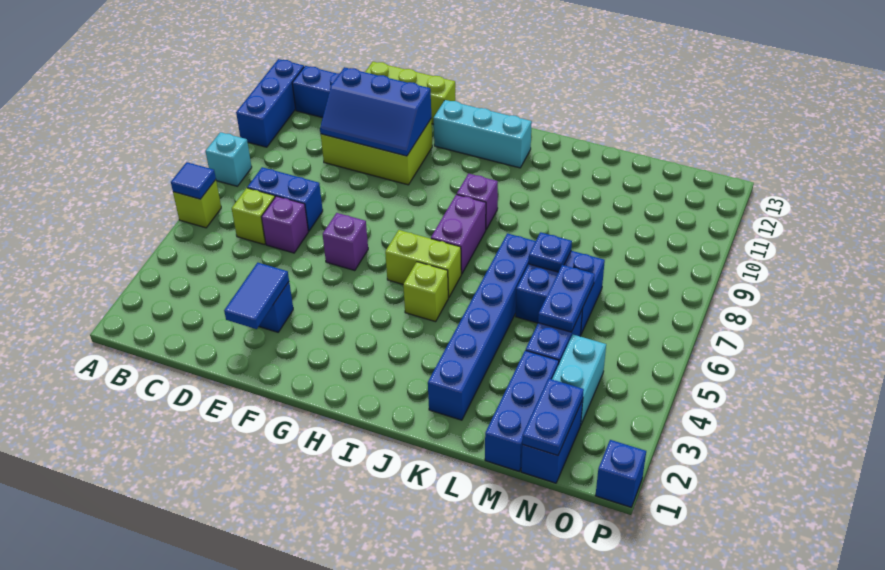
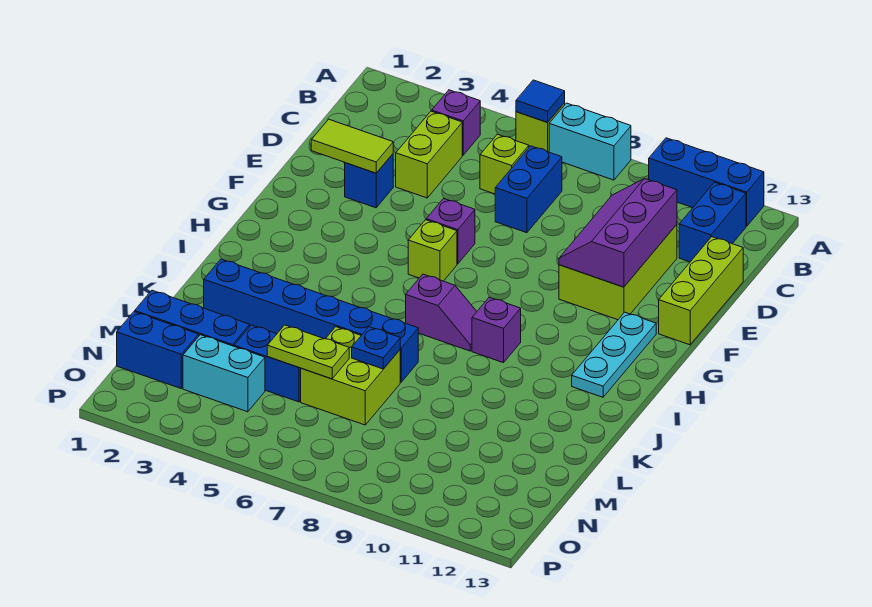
cyan brick A8 level 1 -> cyan brick A7:A8 level 1
purple brick D6 level 1 -> purple brick B4 level 1
blue slope D10:F11 level 2 top 11 -> purple slope D10:F11 level 2 top 11
blue tile E2:E3 level 2 -> lime tile E2:E3 level 2
cyan brick G12:I12 level 1 -> cyan plate G12:I12 level 1
lime brick H6:I6 level 1 -> lime brick C4:D4 level 1
lime brick I5 level 1 -> lime brick G6 level 1
purple brick I7:I8 level 1 -> purple slope I7:I8 level 1 top 7
blue brick L6:M7 level 1 -> lime brick L6:M7 level 1
blue plate M5:M6 level 2 -> lime plate M5:M6 level 2
blue plate N1:N2 level 2 -> none
blue brick P1 level 1 -> none

